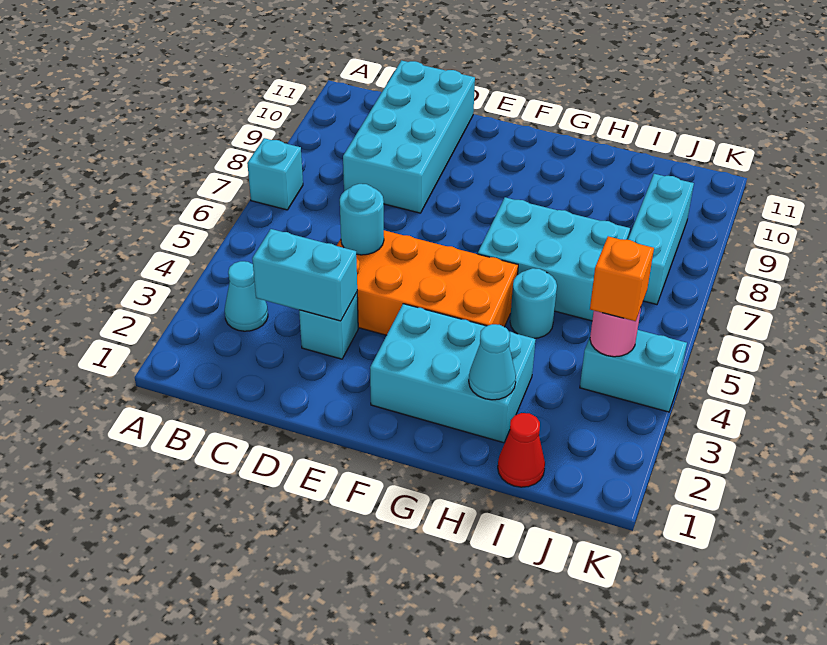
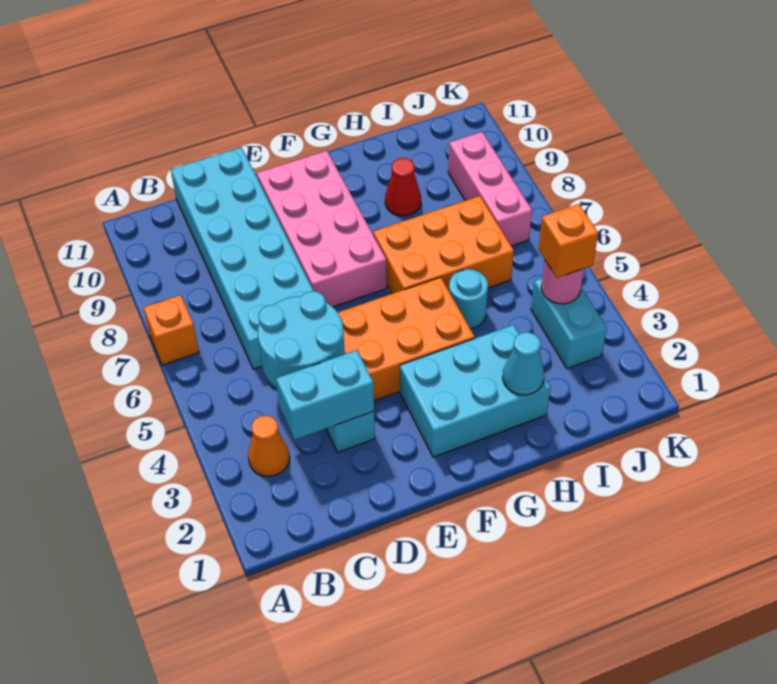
cyan brick A7 level 1 -> orange brick A7 level 1
cyan cone B3 level 1 -> orange cone B3 level 1
cyan brick C8:D11 level 1 -> cyan brick C6:D11 level 1
cyan round brick D5 level 2 -> cyan round brick C4:D5 level 2
none -> pink brick E7:F10 level 1
cyan brick G6:I7 level 1 -> orange brick G6:I7 level 1
red cone I1 level 1 -> red cone H9 level 1
cyan brick J4:K4 level 1 -> cyan brick J3:J4 level 1
cyan brick J7:J9 level 1 -> pink brick J7:J9 level 1

